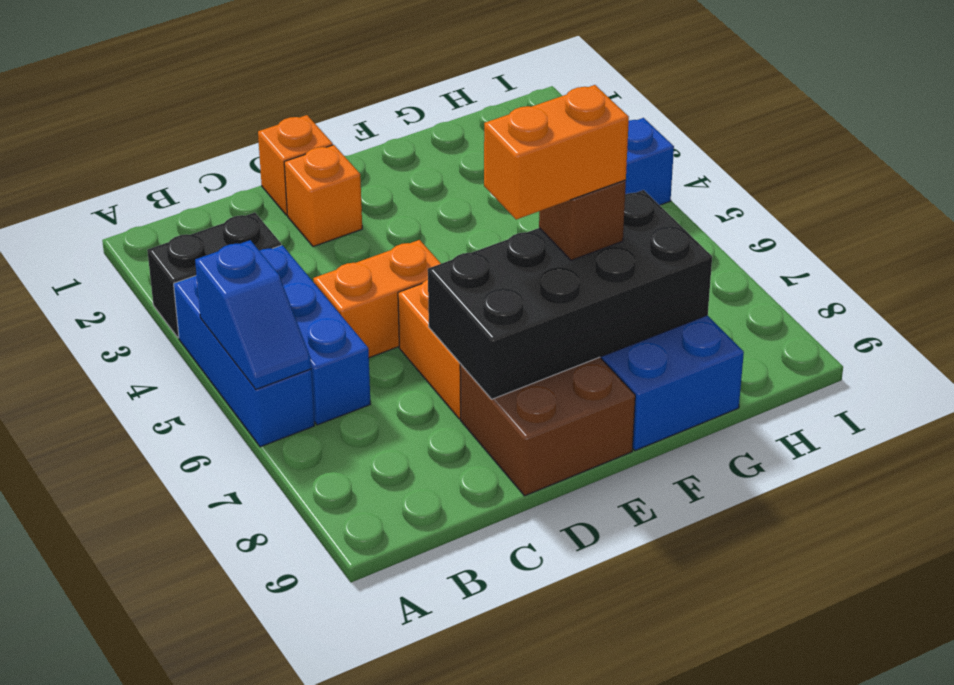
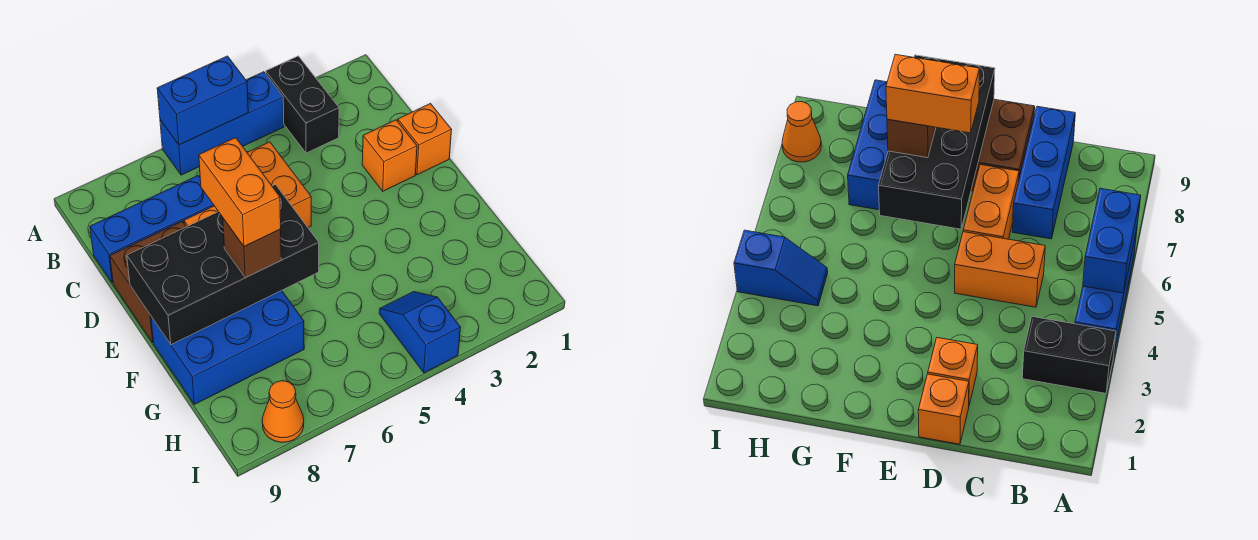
blue slope A5:A6 level 2 top 5 -> blue brick A5:A6 level 2
blue brick B4:B6 level 1 -> blue brick C7:C9 level 1
black brick D7:G8 level 2 -> black brick E6:F9 level 2
none -> orange cone I8 level 1

